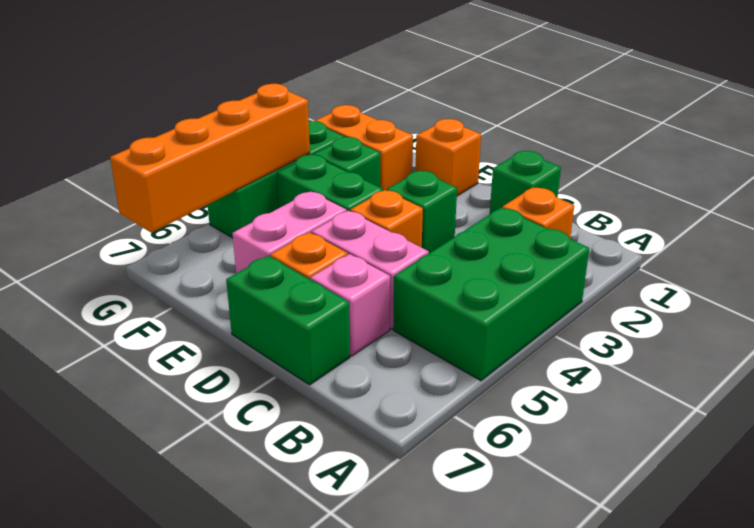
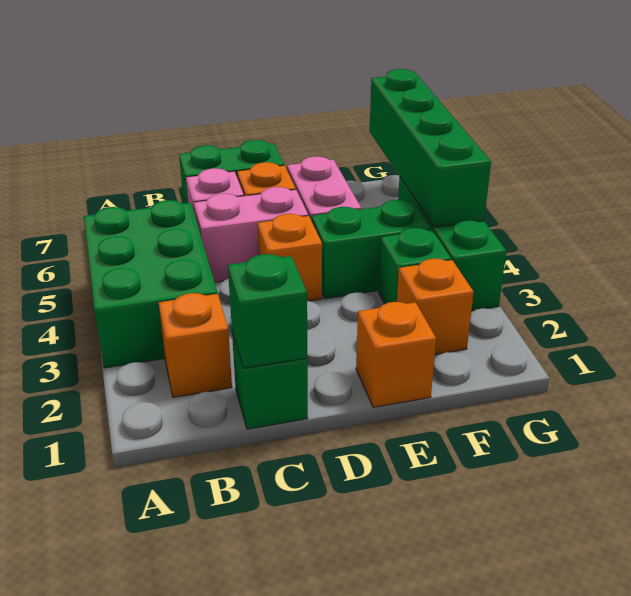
green brick D3 level 1 -> green brick C1 level 2
orange brick F2:G2 level 1 -> orange brick F2 level 1
orange brick G4:G7 level 2 -> green brick G4:G7 level 2

